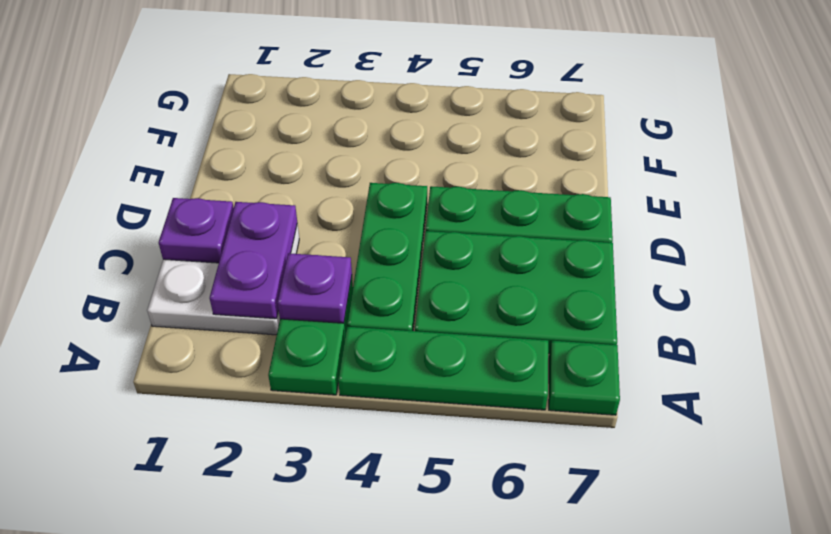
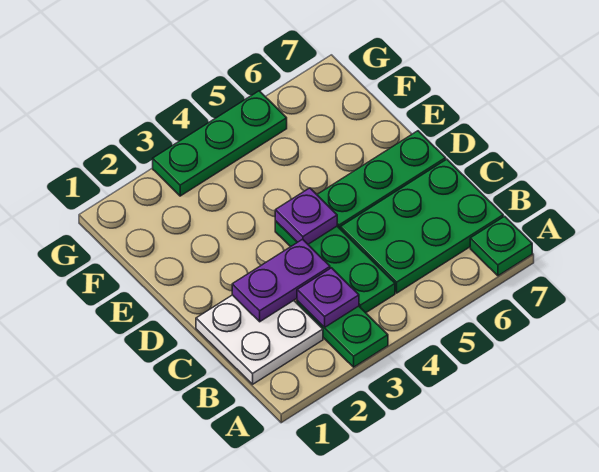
green plate A4:A6 level 1 -> green plate G3:G5 level 1
purple plate B2:C2 level 2 -> purple plate C2:C3 level 2
purple plate C1 level 2 -> purple plate D4 level 2

